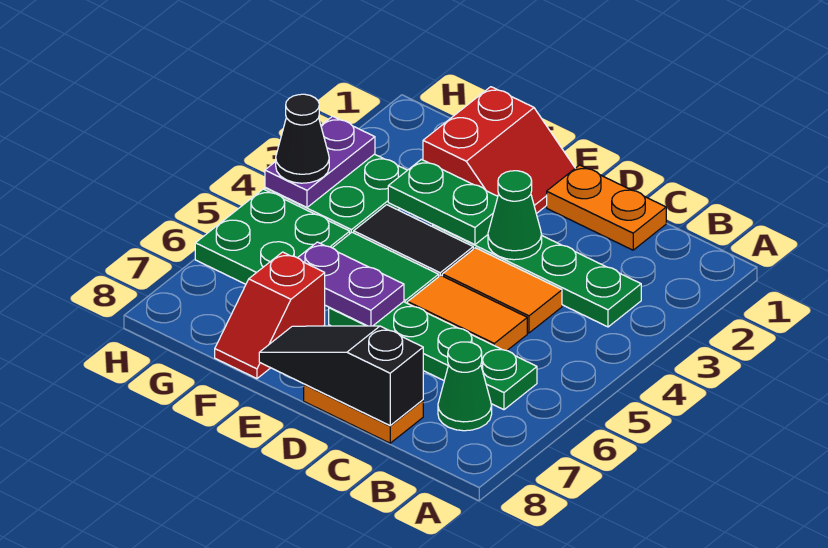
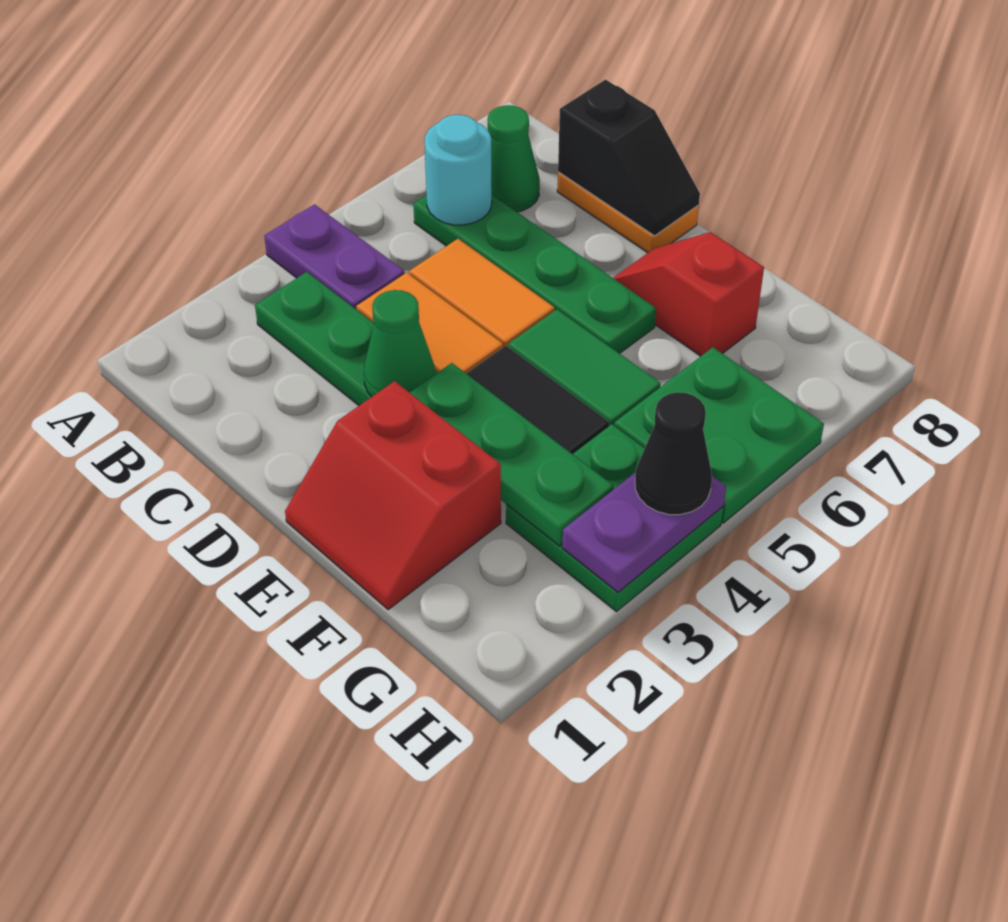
none -> cyan round brick B6 level 2
orange plate C1:D1 level 1 -> none
black slope C8:E8 level 2 top C -> black slope C8:D8 level 2 top C
red slope E1:F2 level 1 top F -> red slope E1:F2 level 1 top 2
green plate E3:F3 level 2 -> green plate E3:G3 level 2
purple plate E6:F6 level 2 -> purple plate A4:B4 level 1
red slope F7:F8 level 1 top 7 -> red slope E7:F7 level 1 top F

